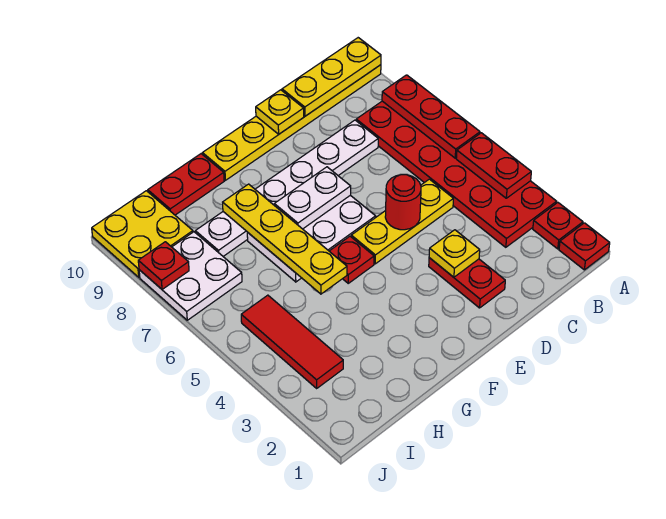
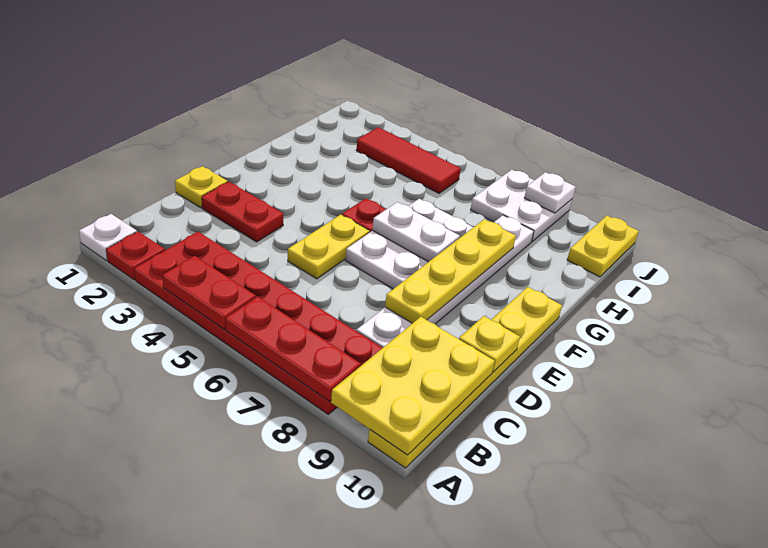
red plate A1 level 1 -> white plate A1 level 1
yellow plate A10:C10 level 2 -> yellow plate A9:C10 level 2
yellow plate C5:E5 level 1 -> yellow plate D5:E5 level 1
yellow plate D3 level 2 -> yellow plate D1 level 1
red round brick D5 level 2 -> none
white plate E7:F7 level 2 -> white plate F6:F7 level 2
yellow plate G5:G8 level 2 -> yellow plate D8:G8 level 2
red plate G10:H10 level 1 -> none
yellow plate I9:J10 level 1 -> yellow plate I10:J10 level 1
red plate J8 level 2 -> white plate J8 level 2

